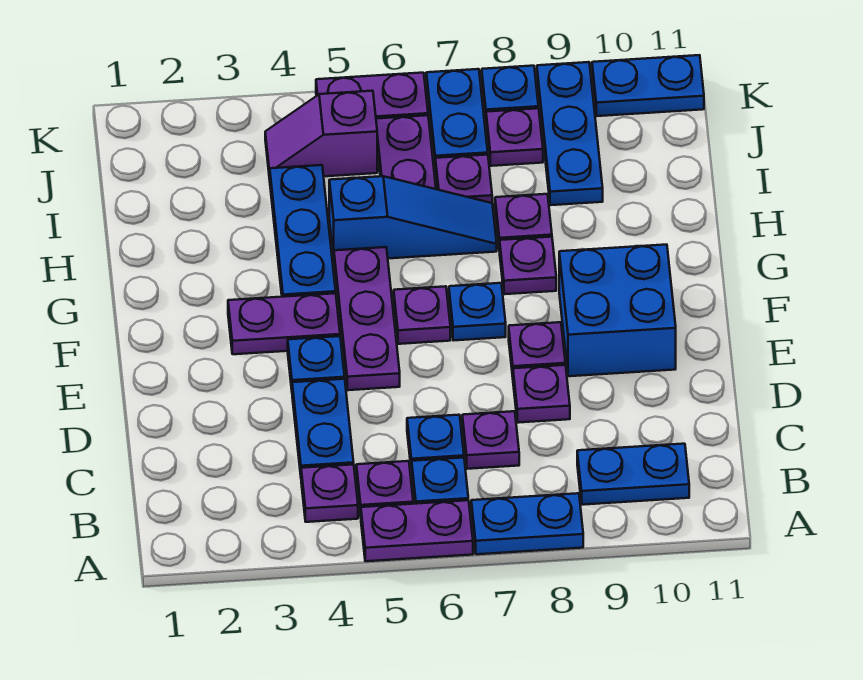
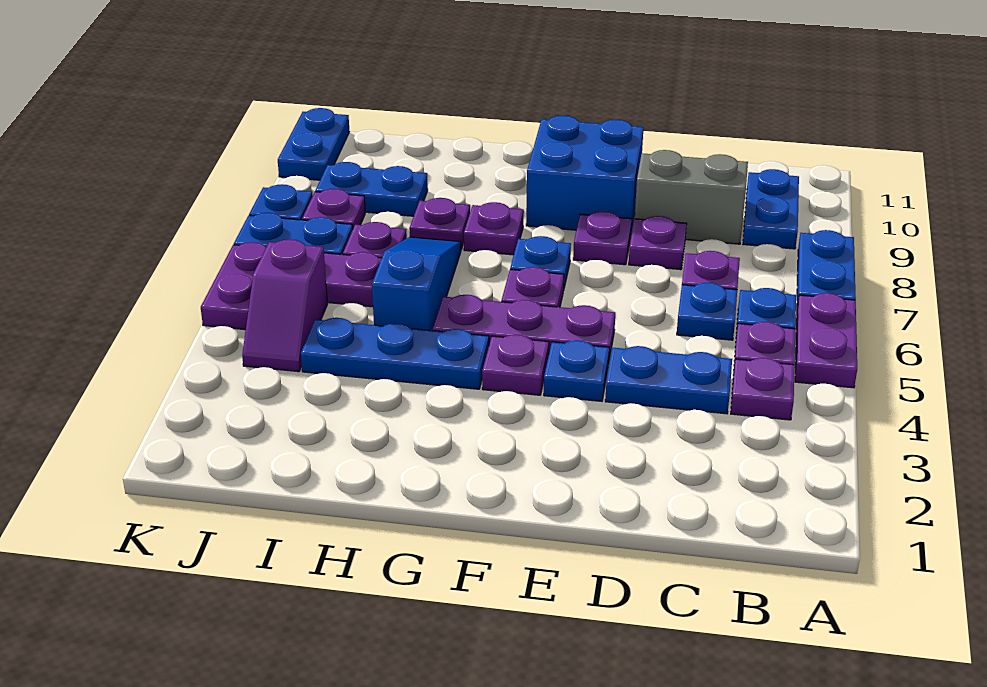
none -> grey brick C9:D9 level 1
purple plate F3:F4 level 1 -> purple plate F4 level 1
blue plate I9:K9 level 1 -> blue plate I9:J9 level 1

